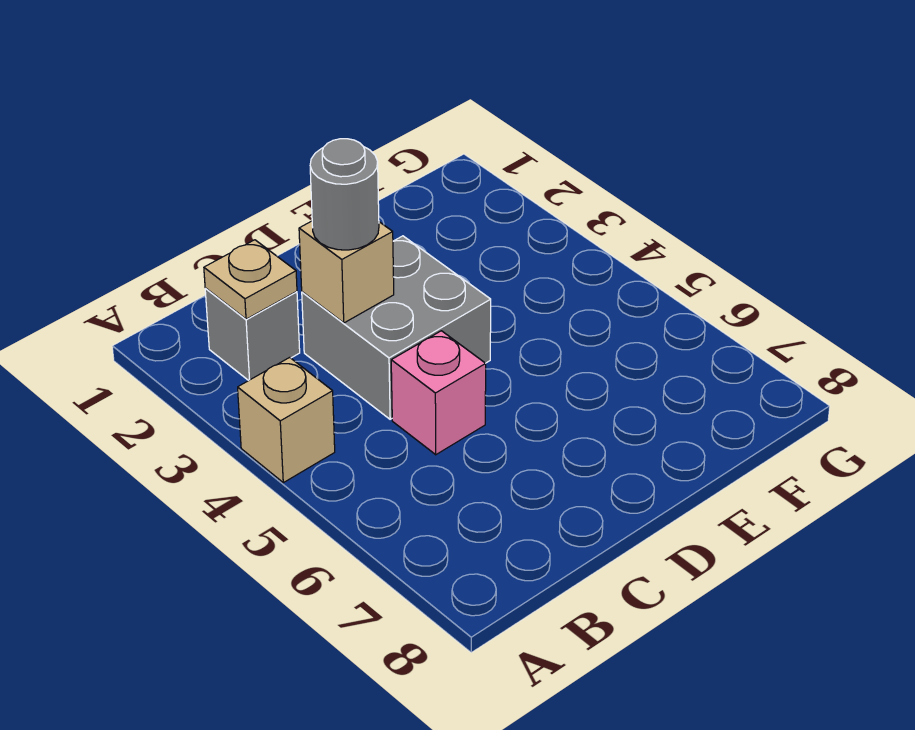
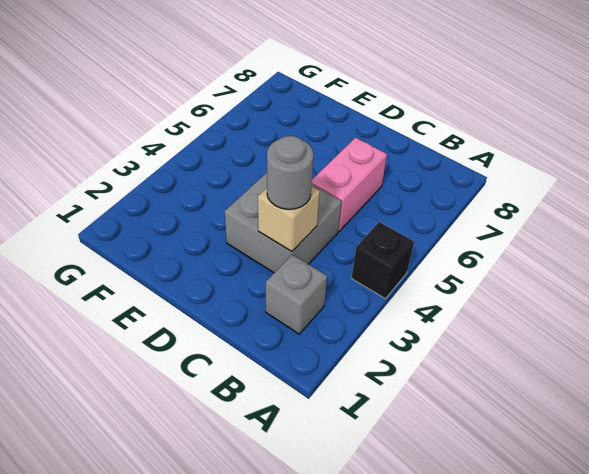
tan brick A4 level 1 -> black brick A4 level 1
tan plate B2 level 2 -> none
pink brick C5 level 1 -> pink brick C5:C6 level 1

